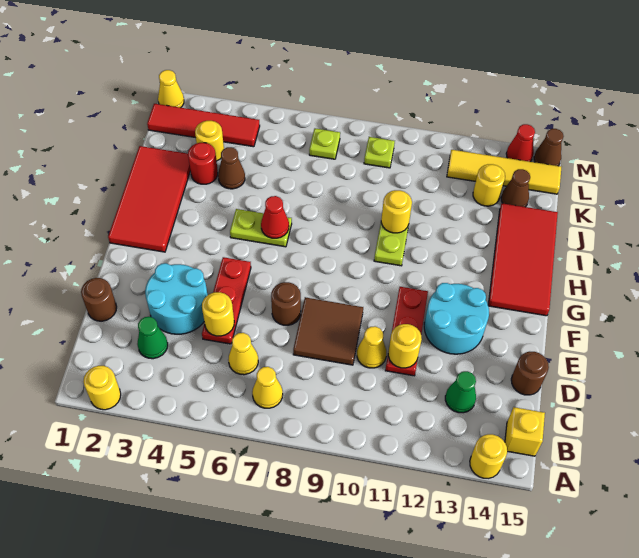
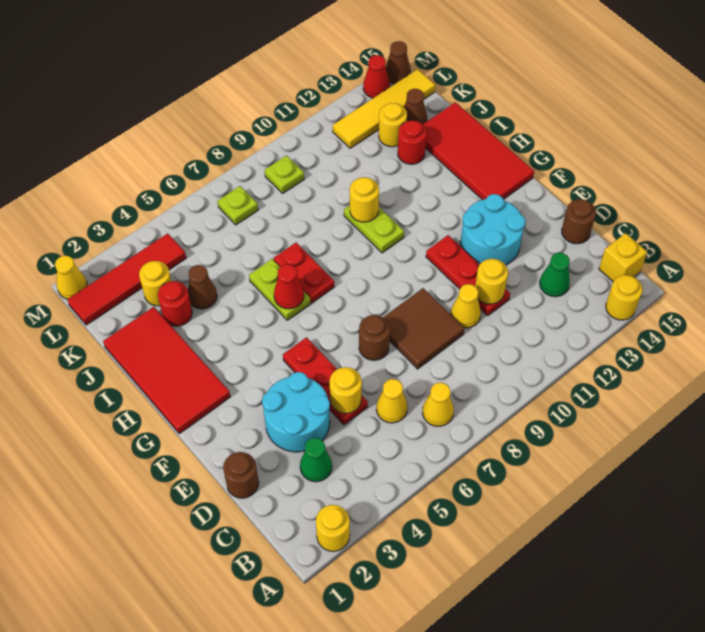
lime plate H5:H6 level 1 -> lime plate H6:I6 level 1
none -> red plate H7:I7 level 1
none -> red round brick J13 level 1

